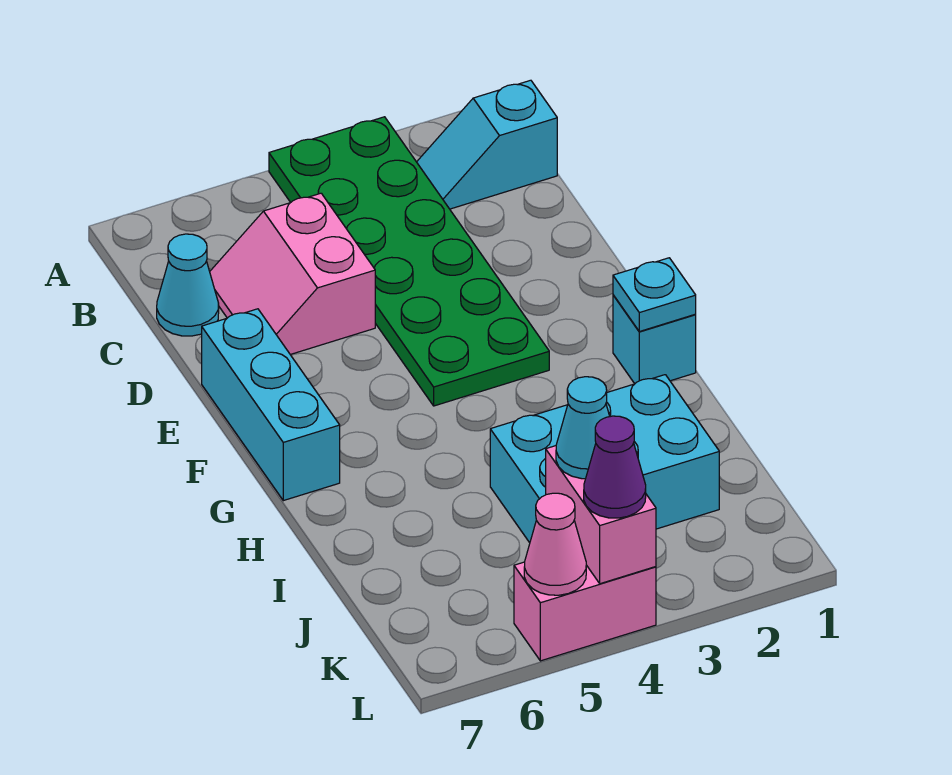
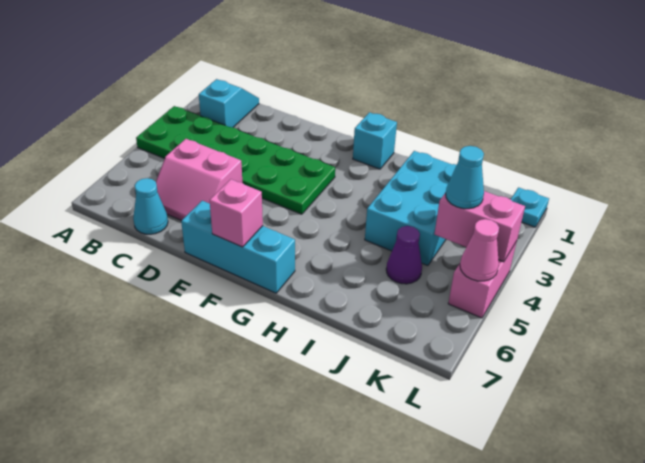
cyan slope B1:B2 level 1 top 1 -> cyan slope B1:B2 level 1 top 2
none -> pink brick F7 level 2
cyan plate G1 level 2 -> cyan plate L1 level 1
purple cone L4 level 3 -> purple cone J5 level 1

